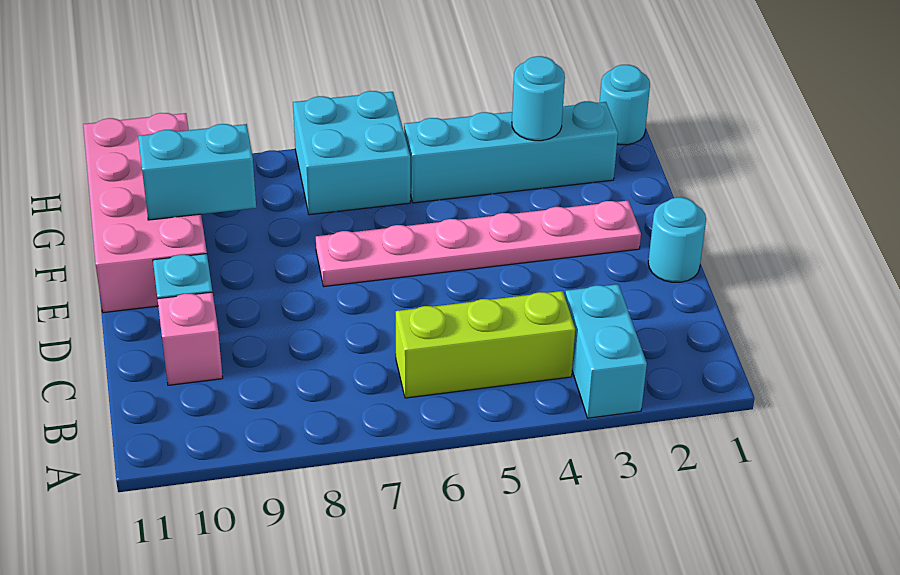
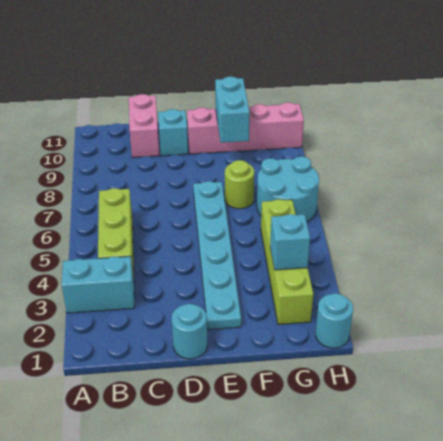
pink brick C10 level 1 -> pink brick C10:C11 level 1
pink plate E2:E7 level 1 -> cyan plate E2:E7 level 1
pink brick E10:H11 level 1 -> pink brick E10:H10 level 1
none -> lime round brick F7 level 1
cyan brick G2:G5 level 1 -> lime brick G2:G5 level 1
cyan round brick G3 level 2 -> cyan brick G3 level 2
cyan brick G6:H7 level 1 -> cyan round brick G6:H7 level 1

